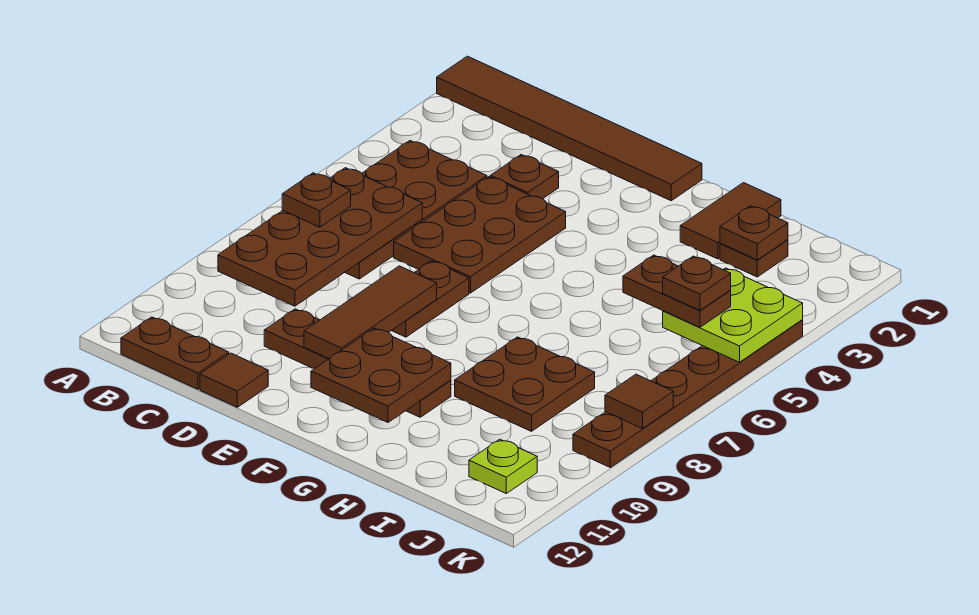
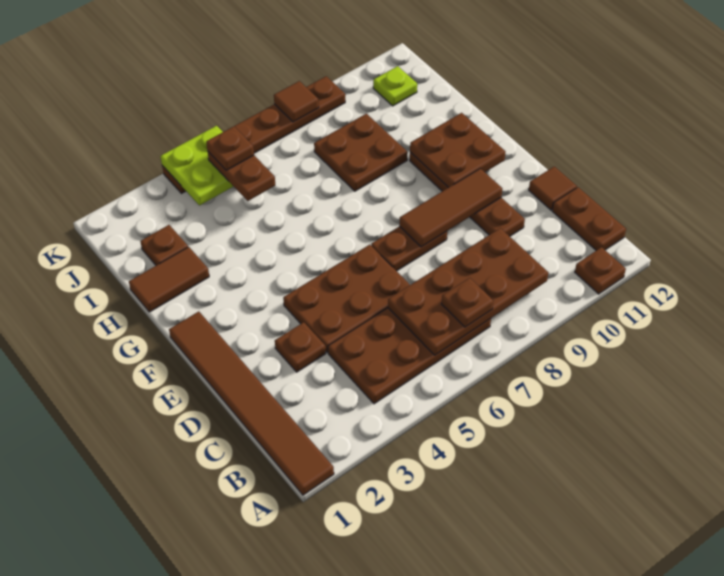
brown plate I2 level 2 -> brown plate A11 level 1

